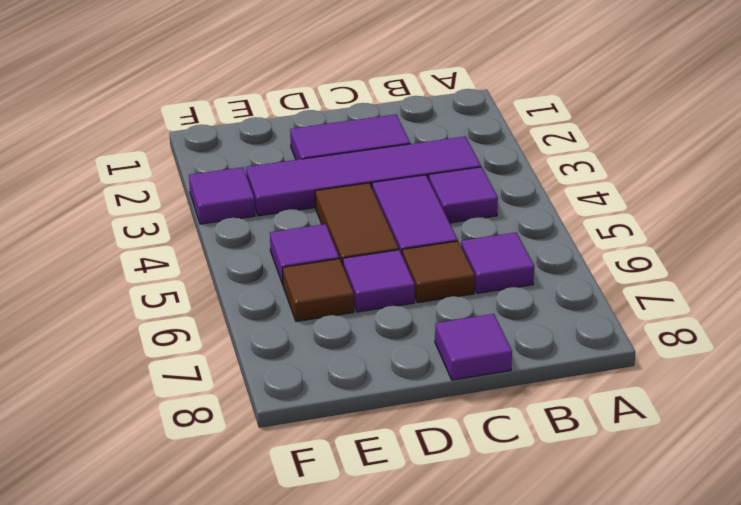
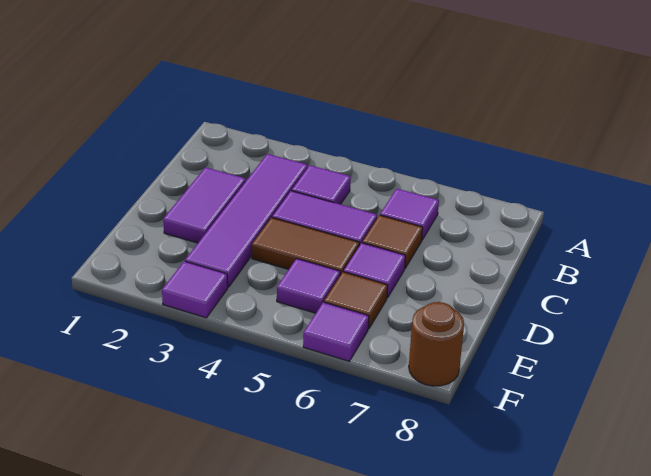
purple tile C8 level 1 -> purple tile F6 level 1
none -> brown round brick F8 level 1

